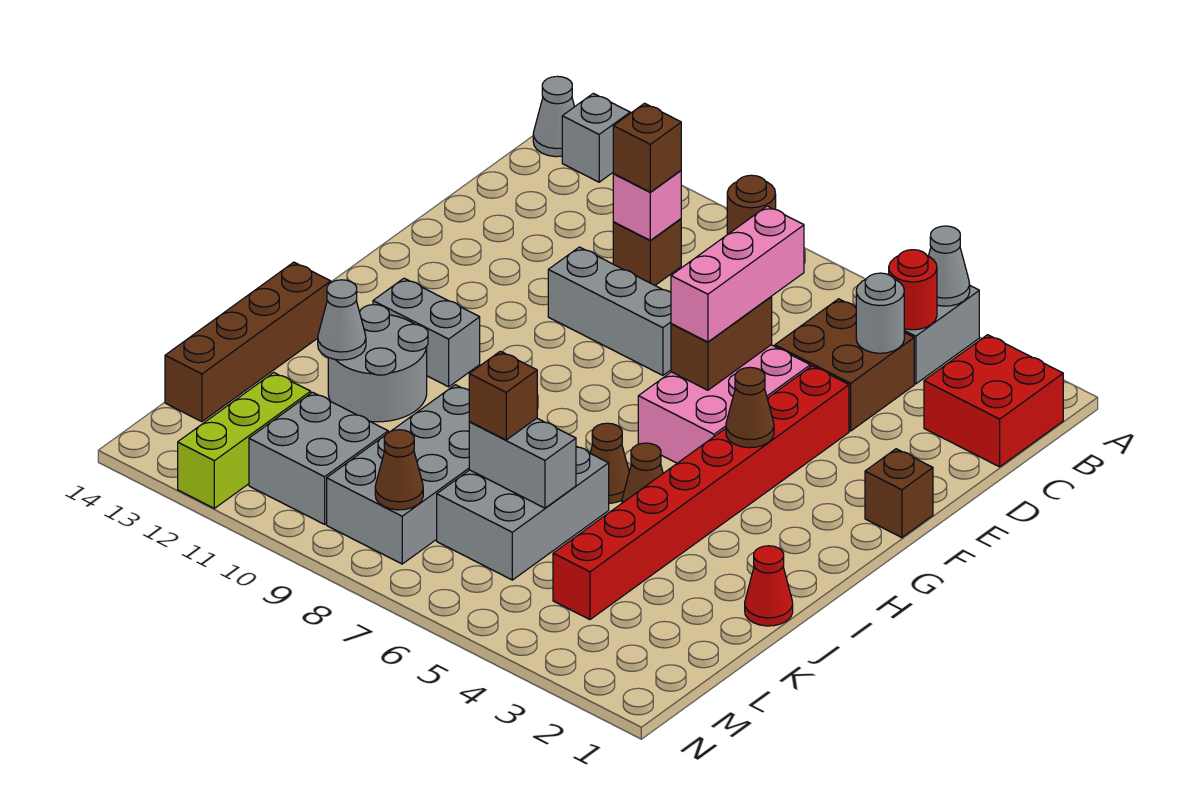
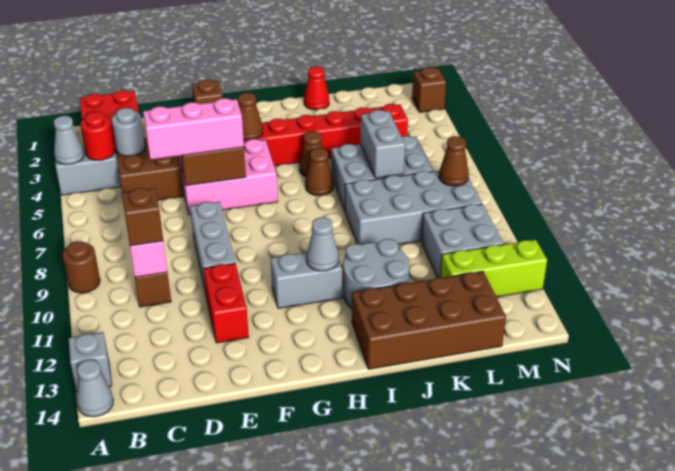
none -> red brick E11:E12 level 1
grey brick H11:H12 level 1 -> grey brick G11:H11 level 1
brown brick I14:L14 level 1 -> brown brick I13:L14 level 1
grey cone J12 level 2 -> grey cone H11 level 2
brown brick K7 level 3 -> brown brick N2 level 1

